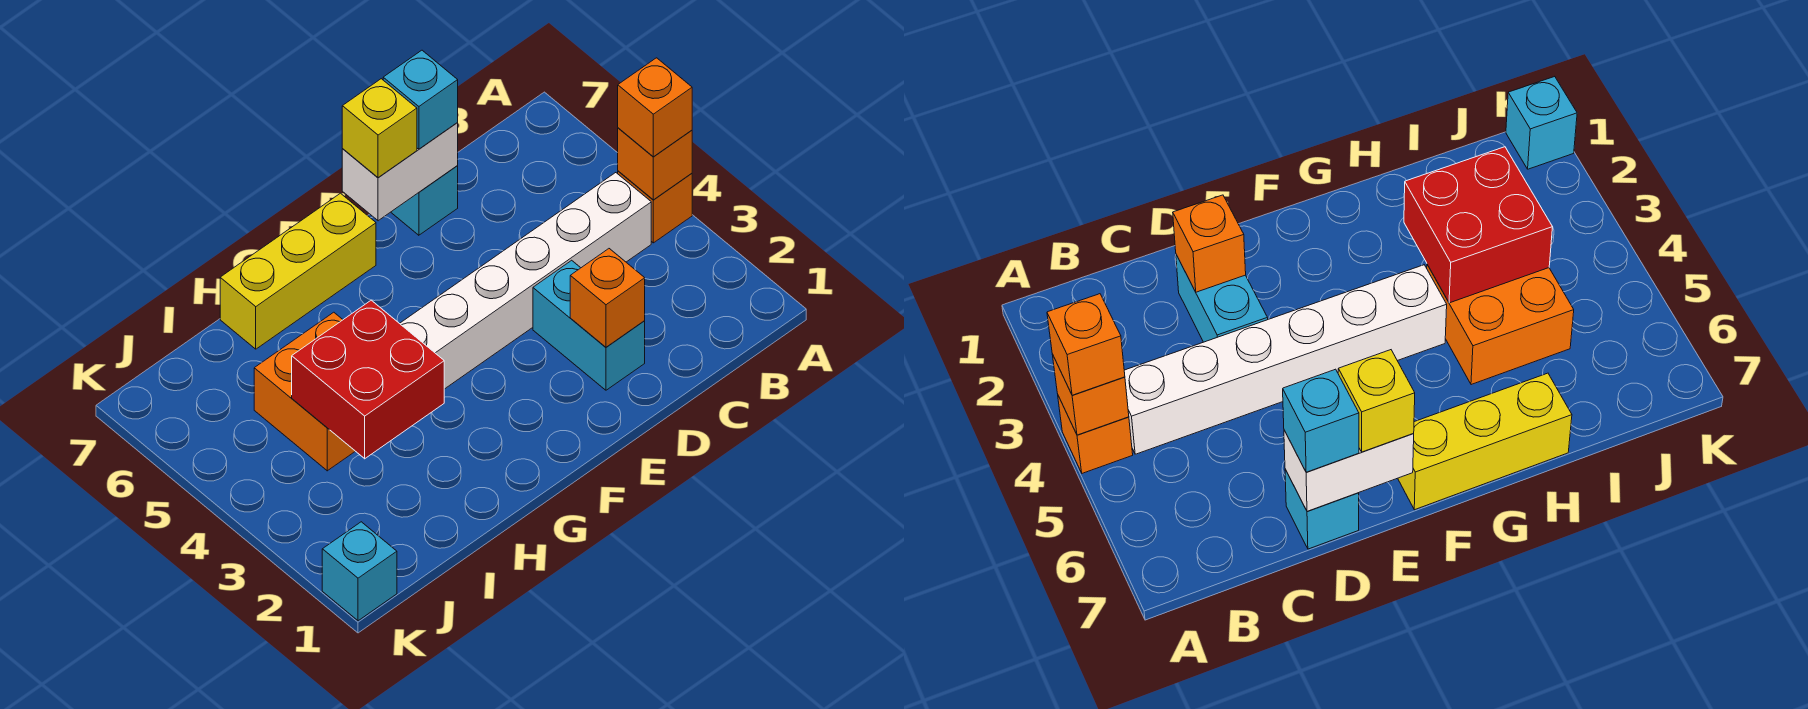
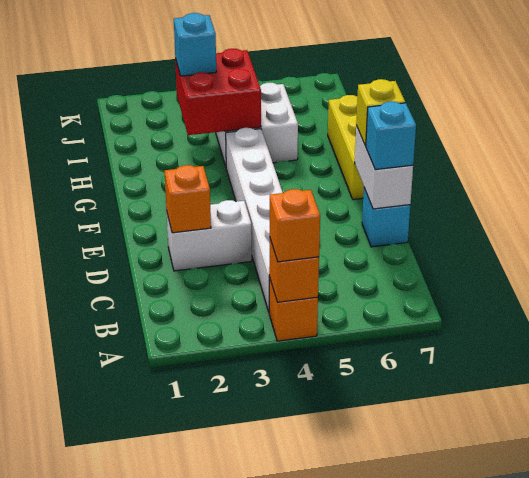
cyan brick D2:D3 level 1 -> white brick D2:D3 level 1
orange brick H4:I5 level 1 -> white brick H4:I5 level 1
cyan brick K1 level 1 -> cyan brick I3 level 3

